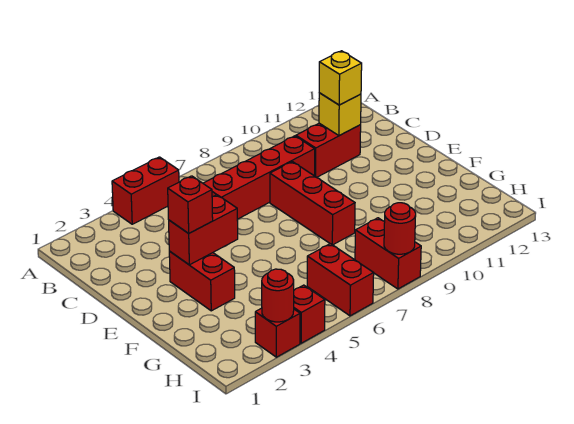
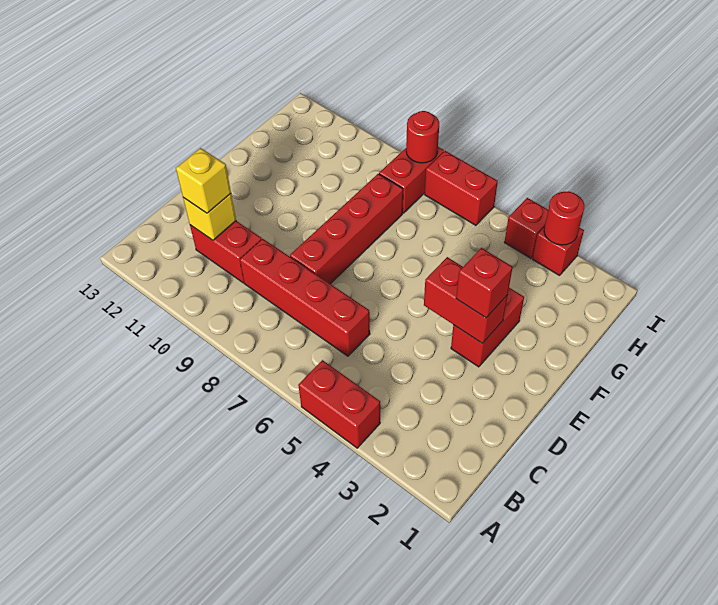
red brick D8:F8 level 1 -> red brick D8:G8 level 1
red brick H6:I6 level 1 -> red brick I6:I7 level 1

